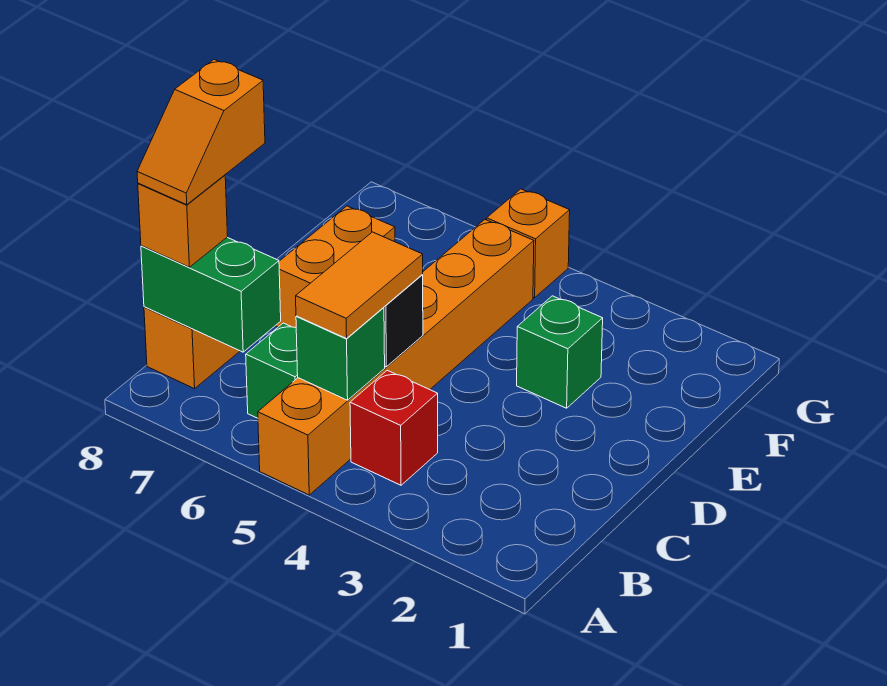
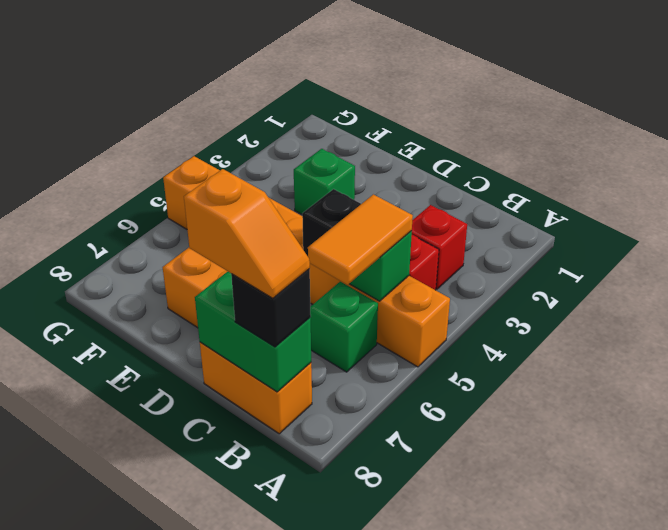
none -> red brick B3 level 1
orange tile B5:C5 level 3 -> orange tile B5:B6 level 3
green brick B7:B8 level 2 -> green brick B8:C8 level 2
orange brick B8 level 3 -> black brick B8 level 3

